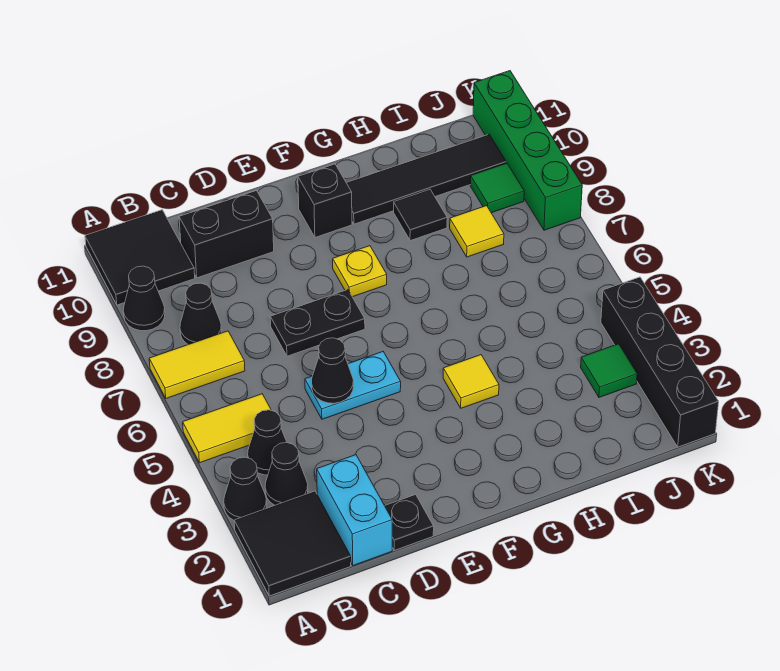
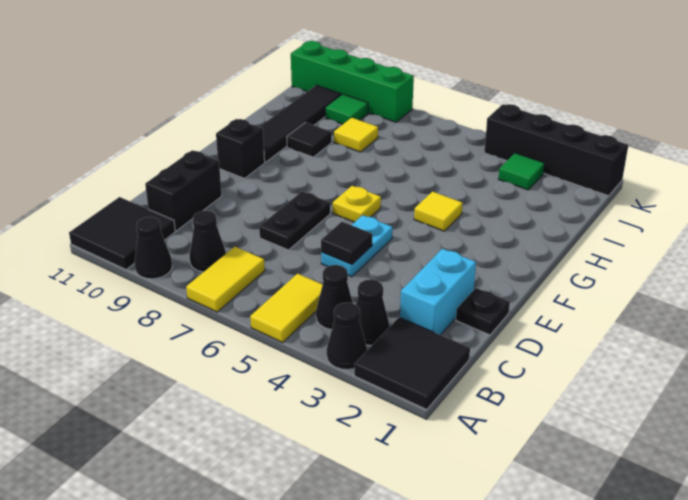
cyan brick C1:C2 level 1 -> cyan brick C2:D2 level 1
black cone D5 level 2 -> black tile D5 level 2
yellow plate F8 level 1 -> yellow plate F6 level 1

